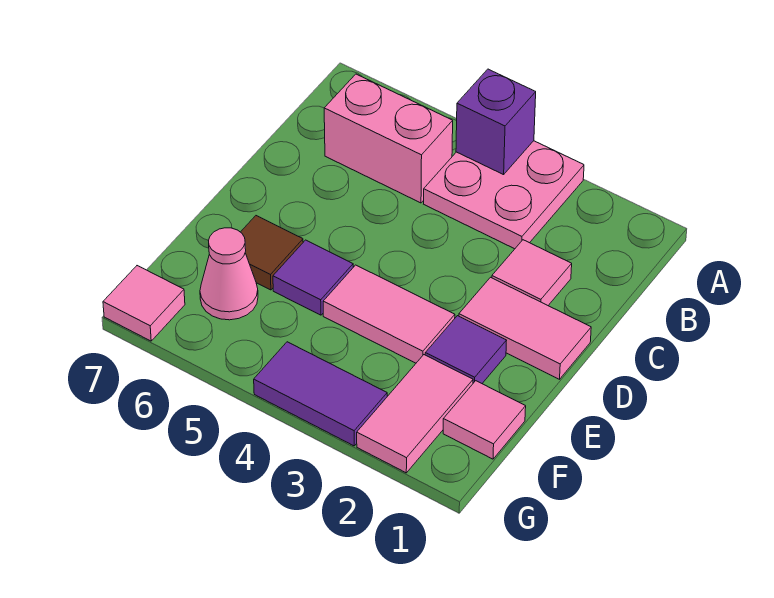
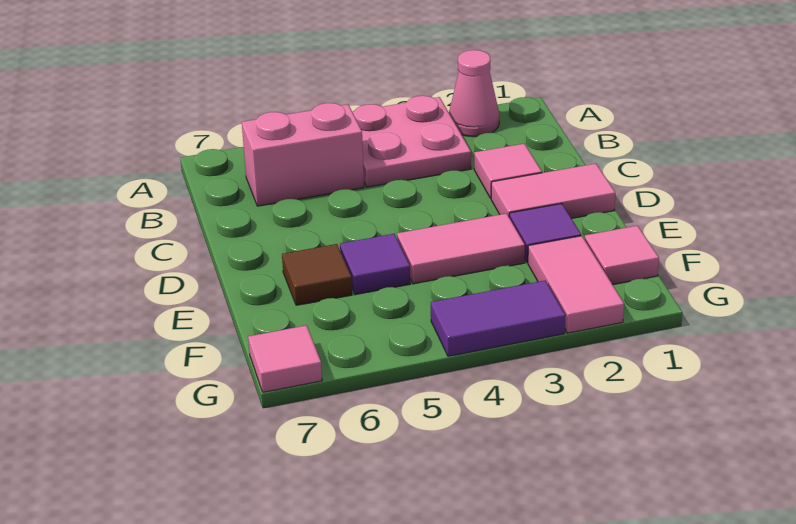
purple brick A4 level 2 -> none
pink cone F6 level 1 -> pink cone A2 level 1

